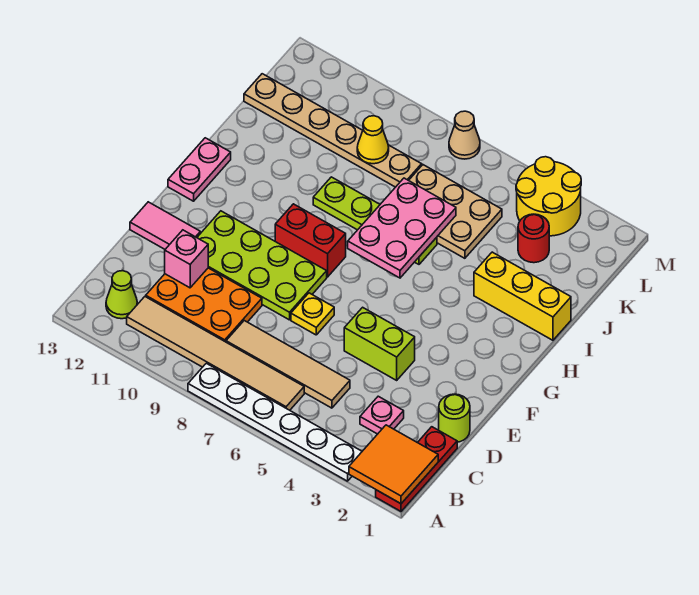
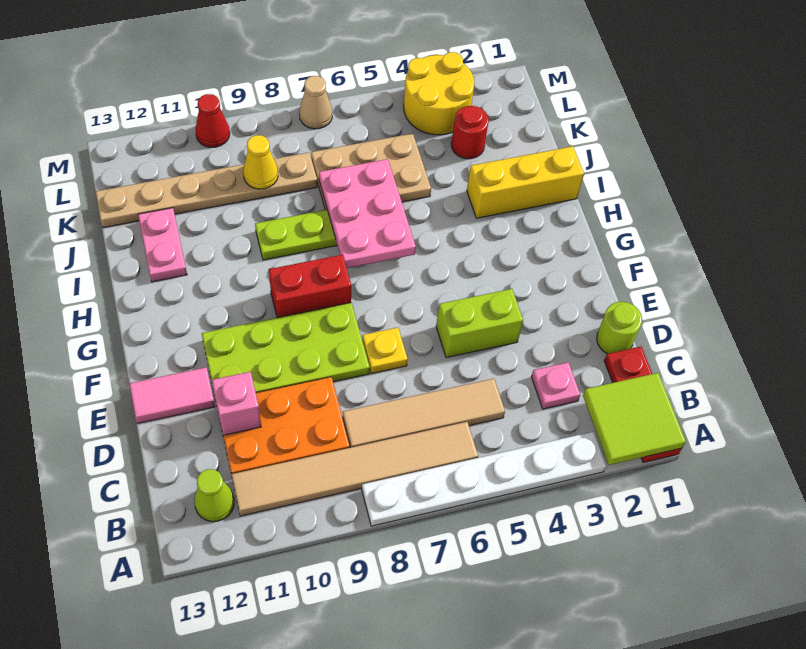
orange tile A1:B2 level 2 -> lime tile A1:B2 level 2
pink plate G13:H13 level 1 -> pink plate I12:J12 level 1
none -> red cone M10 level 1

